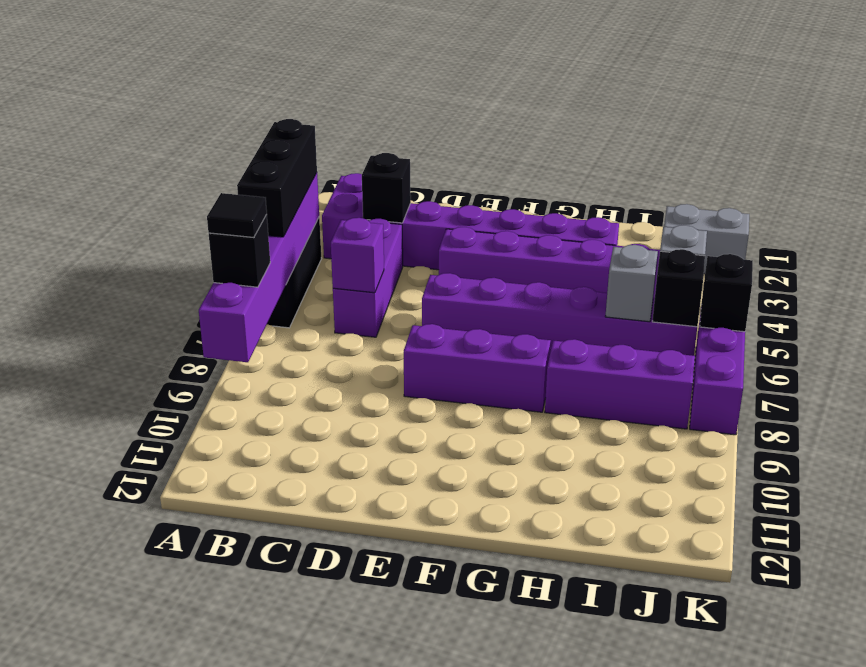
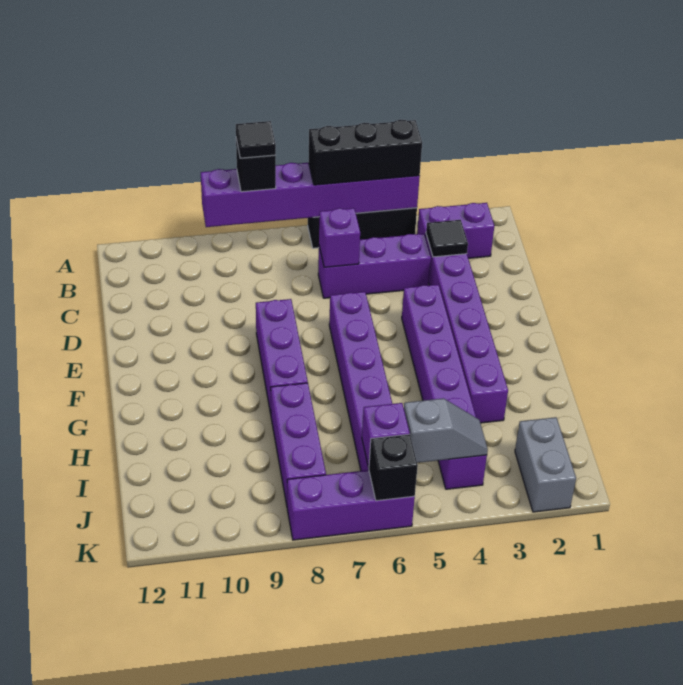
black brick C3 level 2 -> black tile C3 level 2
grey brick I6 level 2 -> none
black brick J6 level 2 -> purple brick J6 level 2

